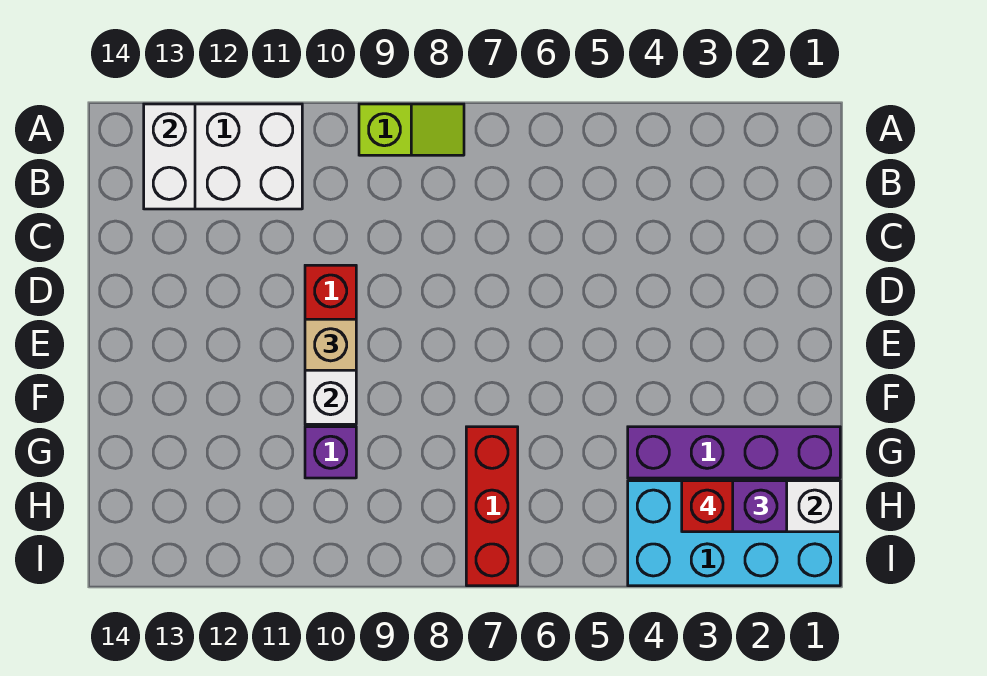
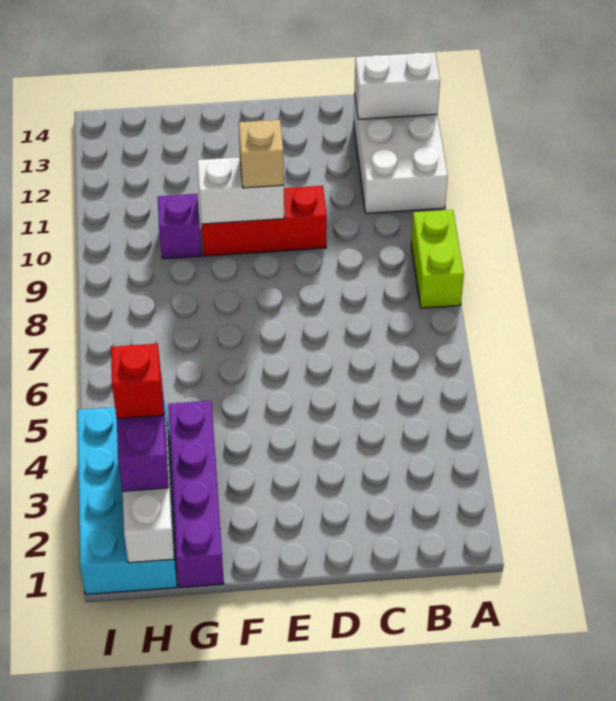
lime slope A8:A9 level 1 top 9 -> lime brick A8:A9 level 1
red brick G7:I7 level 1 -> none

